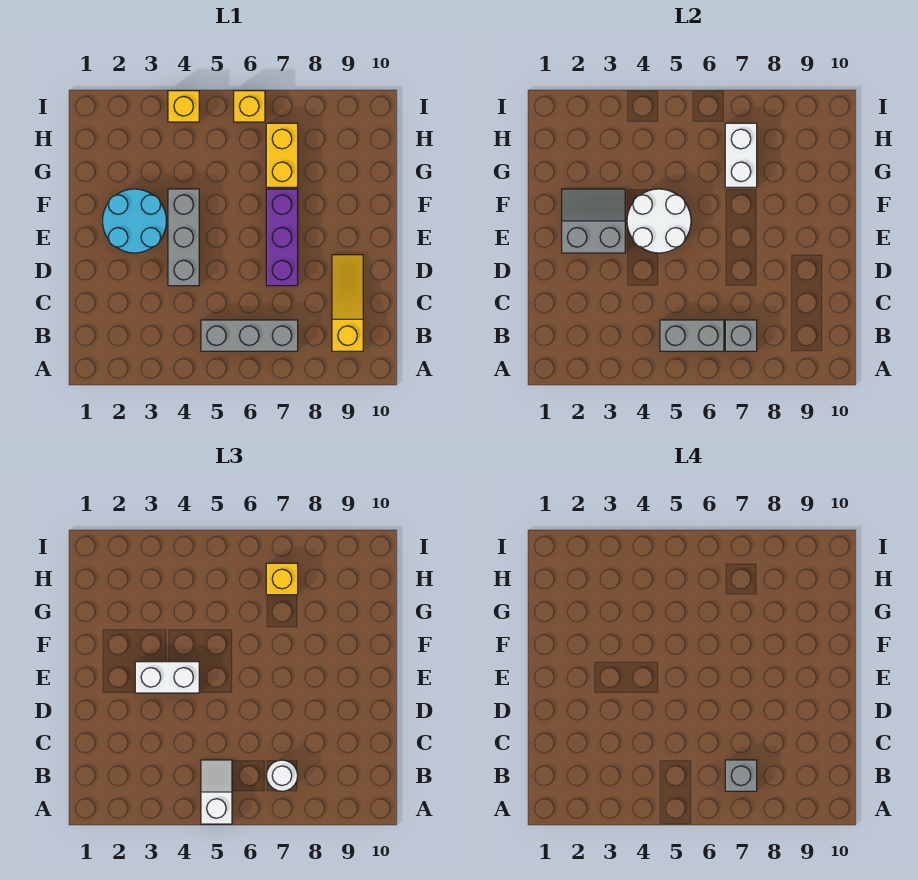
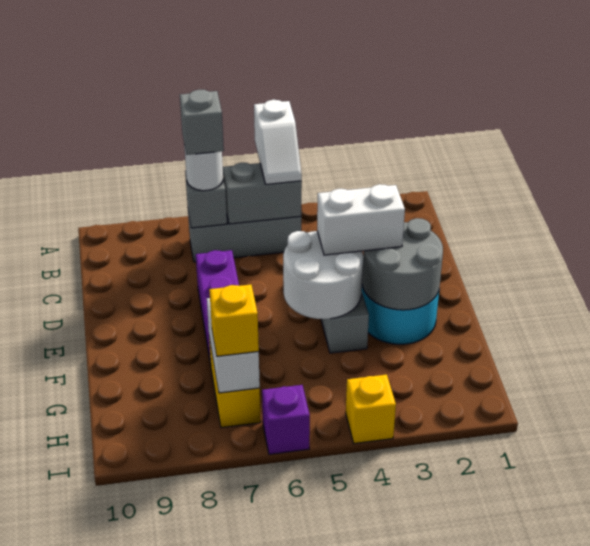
yellow slope B9:D9 level 1 top B -> none
grey slope E2:F3 level 2 top E -> grey round brick E2:F3 level 2
yellow brick I6 level 1 -> purple brick I6 level 1

